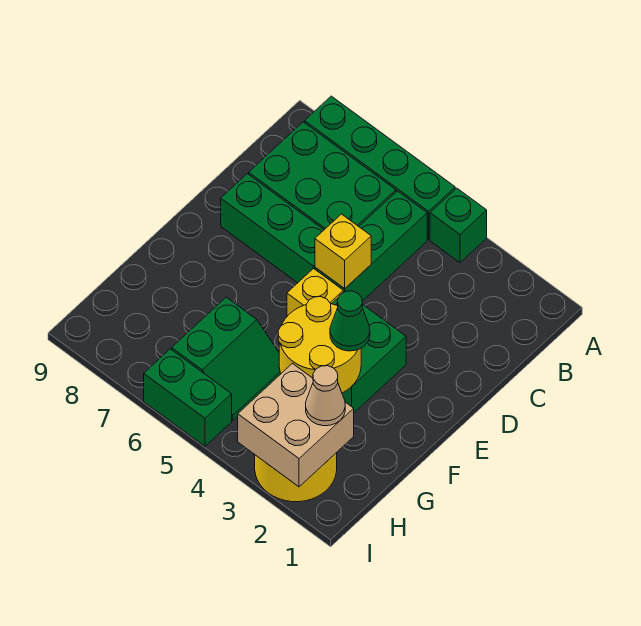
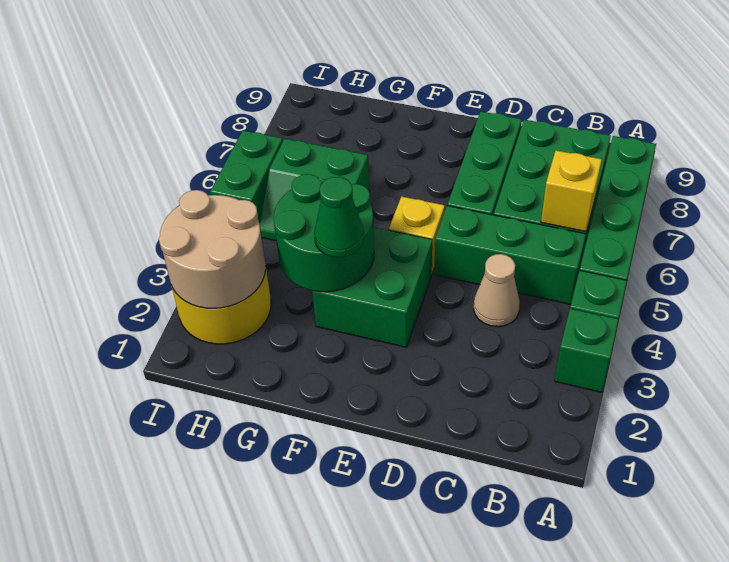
none -> green brick A3 level 1
yellow brick D5 level 2 -> yellow brick B6 level 2
yellow round brick F3:G4 level 2 -> green round brick F3:G4 level 2
tan brick H2:I3 level 2 -> tan round brick H2:I3 level 2
tan cone H2 level 3 -> tan cone C4 level 1

